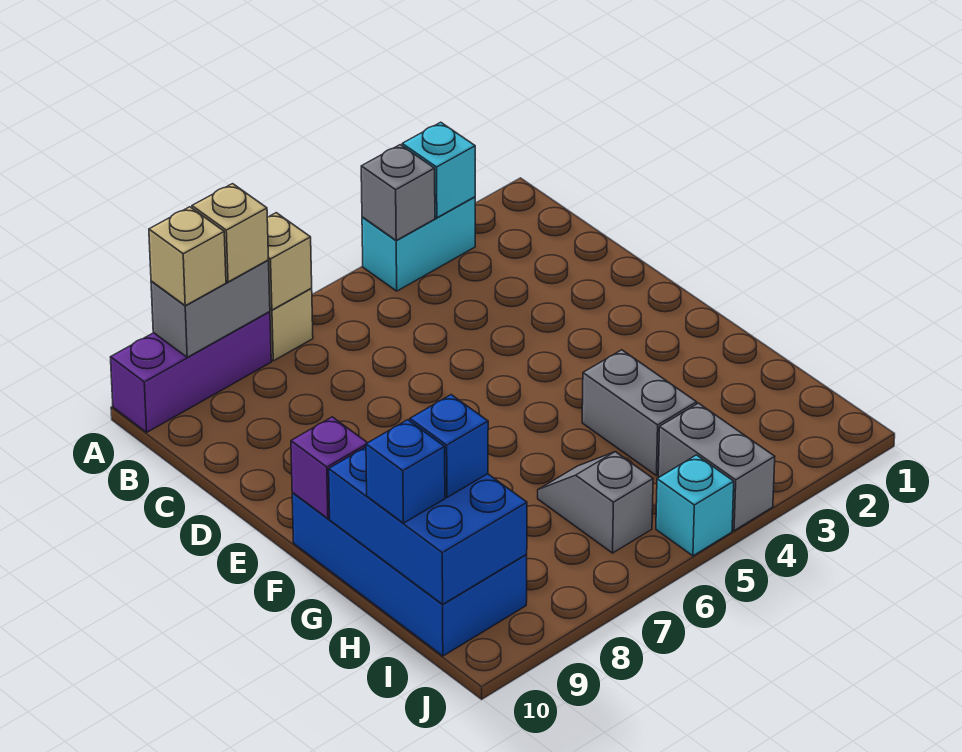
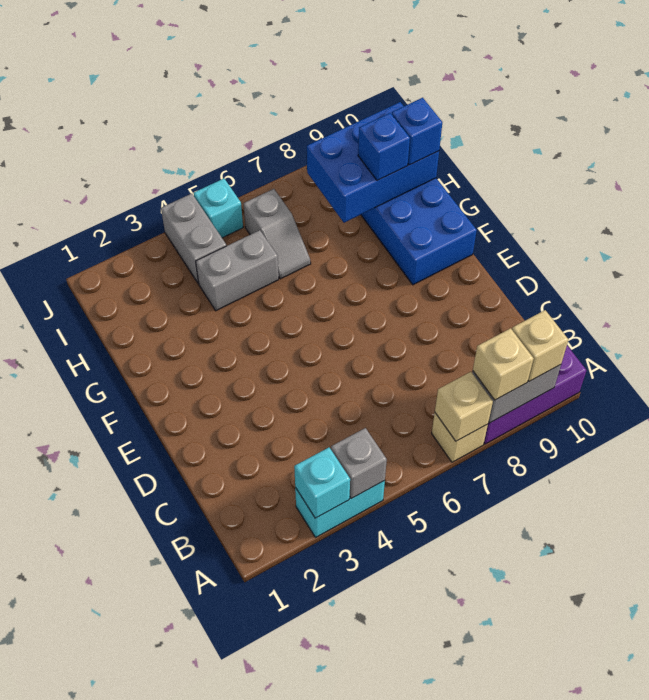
purple brick F10 level 2 -> none
grey brick G4:H4 level 1 -> grey brick H4:H5 level 1
blue brick G9:I10 level 2 -> blue brick H8:I10 level 2

